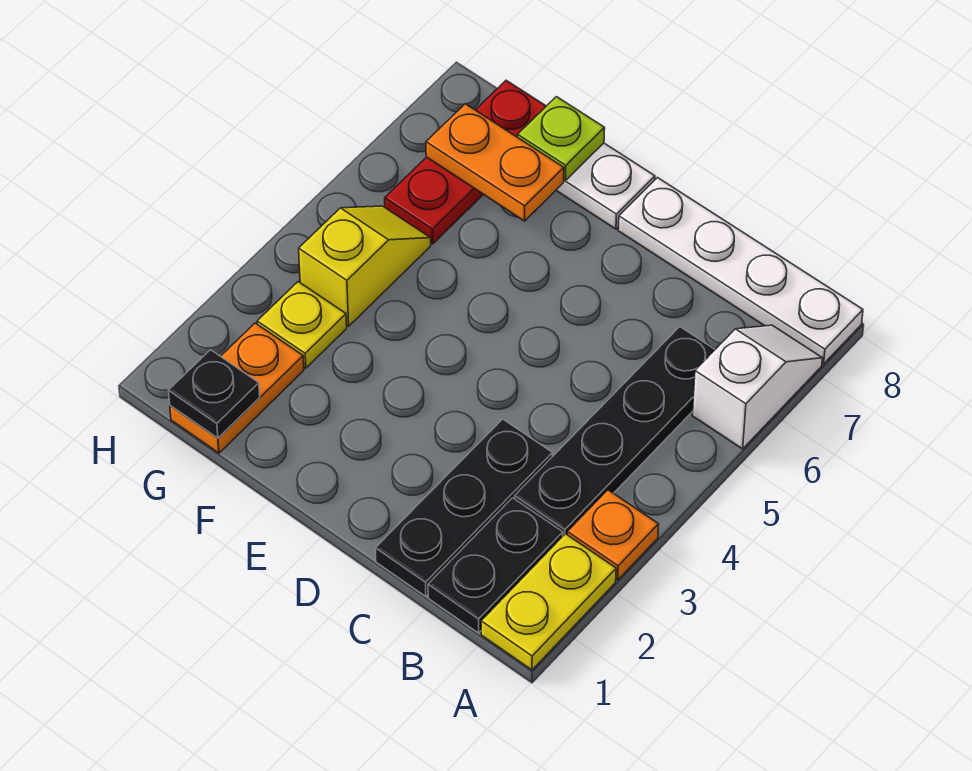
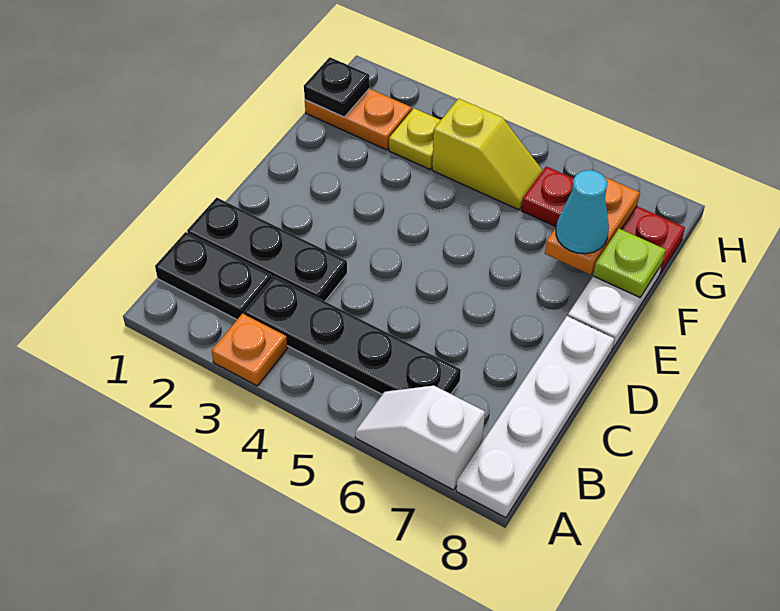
yellow plate A1:A2 level 1 -> none
white slope A6:A7 level 1 top 6 -> white slope A6:A7 level 1 top 7
none -> cyan cone F7 level 3

